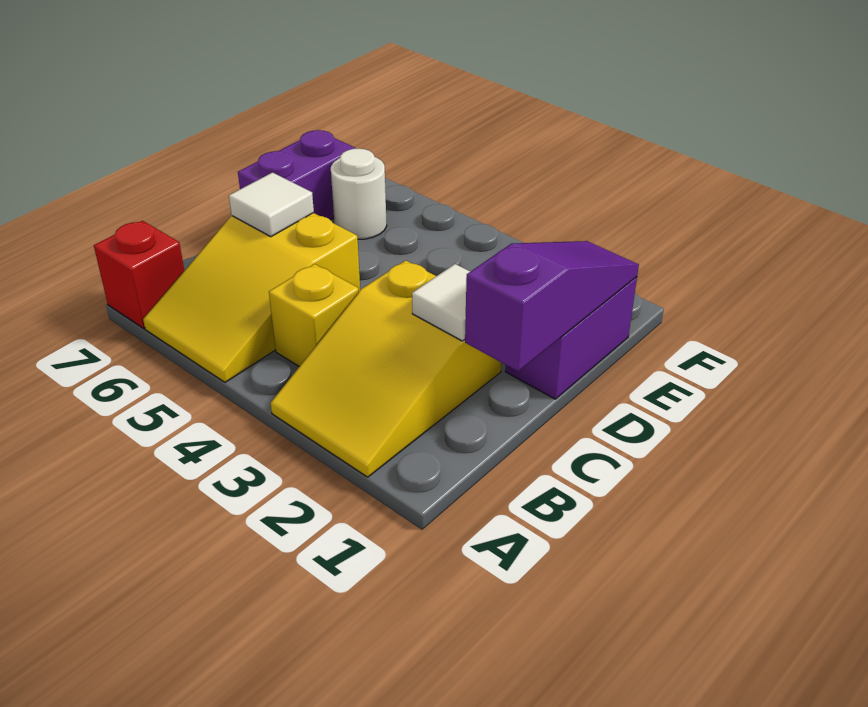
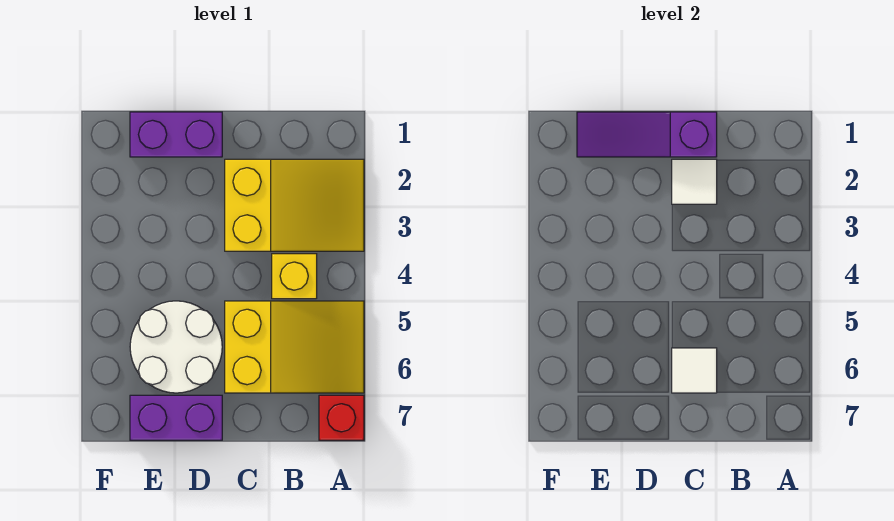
white round brick E6 level 1 -> white round brick D5:E6 level 1

